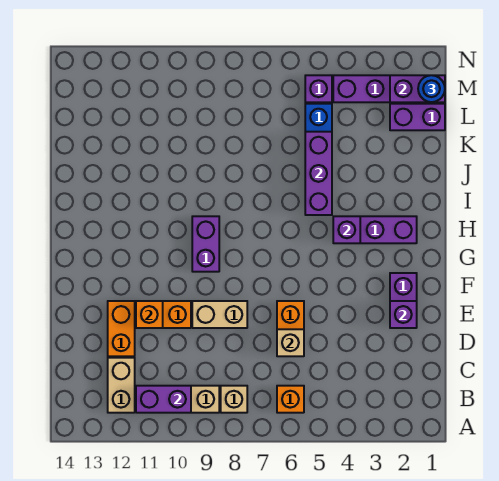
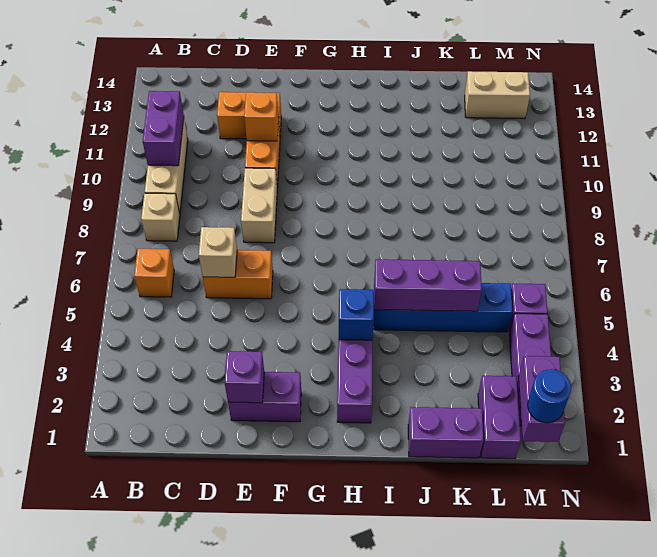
tan brick B12:C12 level 1 -> tan brick L13:M13 level 1
purple brick G9:H9 level 1 -> purple brick J1:K1 level 1
purple brick H4 level 2 -> blue brick H4 level 2

